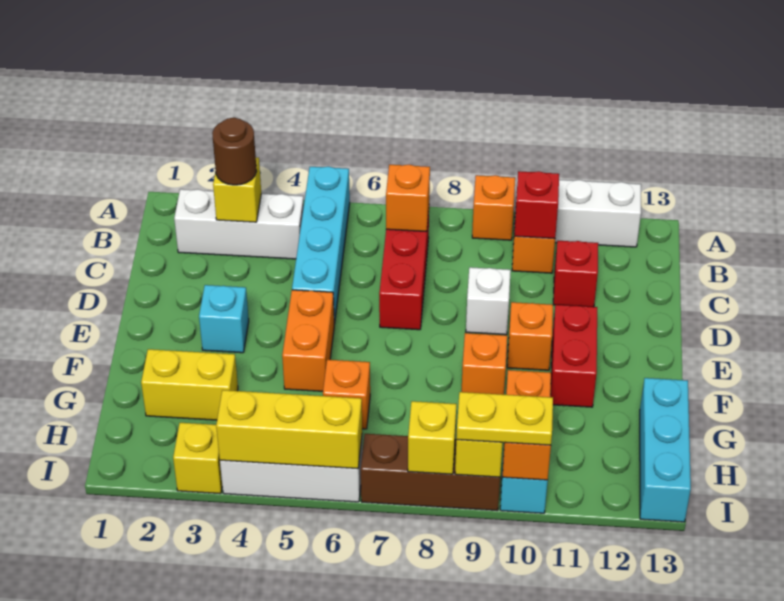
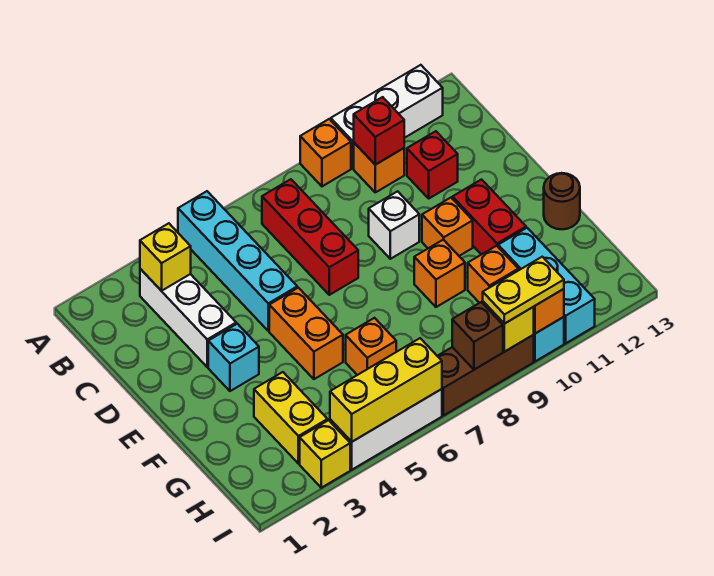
white brick B2:B4 level 1 -> white brick B3:D3 level 1
brown round brick B3 level 3 -> brown round brick F13 level 1
orange brick B7 level 2 -> none
yellow brick G2:G3 level 1 -> yellow brick G3:H3 level 1
cyan brick G13:I13 level 1 -> cyan brick G11:I11 level 1
yellow brick I8 level 2 -> brown brick I8 level 2

